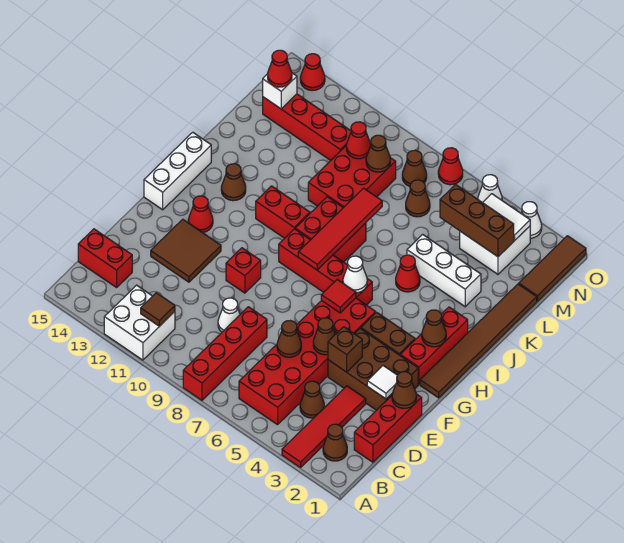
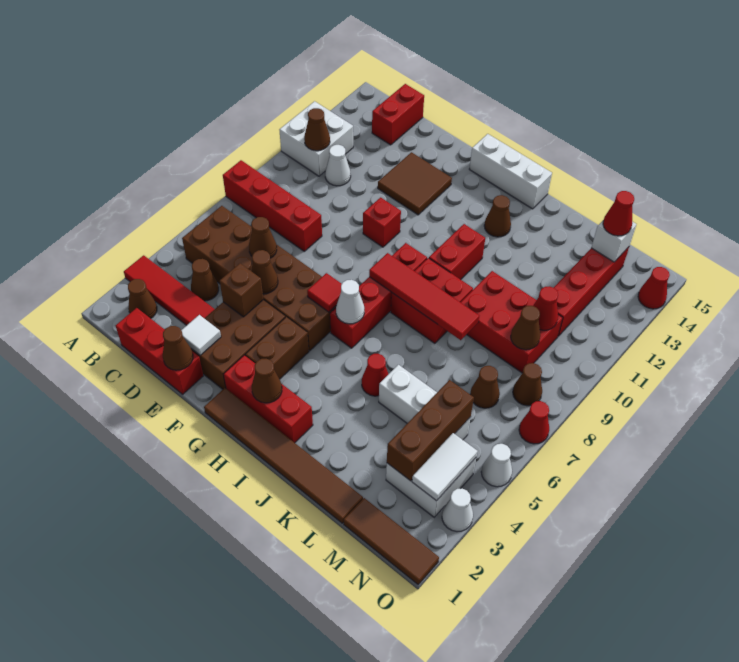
red brick B5:G6 level 1 -> brown brick B5:G6 level 1
brown tile B11 level 2 -> brown cone B11 level 2
white cone D9 level 1 -> white cone C11 level 1
red cone G13 level 1 -> none
white brick K3:K5 level 1 -> white brick K5:M5 level 1

